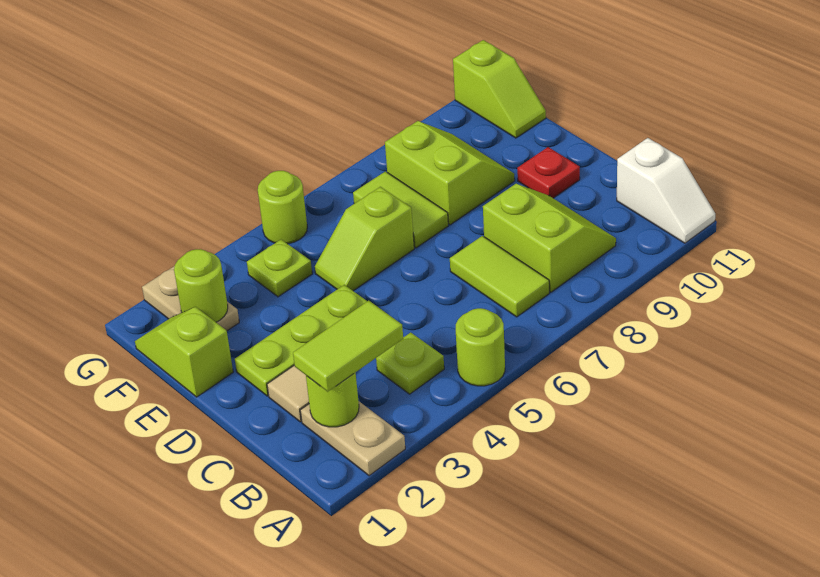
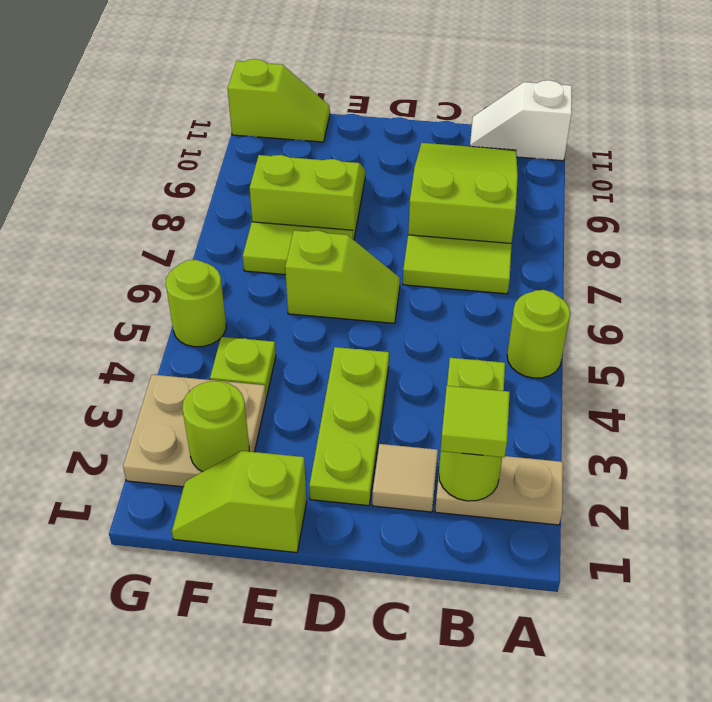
white slope A11:B11 level 1 top B -> white slope A11:B11 level 1 top A
lime tile B2:B3 level 3 -> lime tile B2 level 3
lime slope B8:C9 level 1 top 8 -> lime slope B8:C10 level 1 top 8
red plate D10 level 1 -> none
lime slope E5:E6 level 1 top 6 -> lime slope D6:E6 level 1 top E
tan plate F2:G2 level 1 -> tan plate F2:G3 level 1

